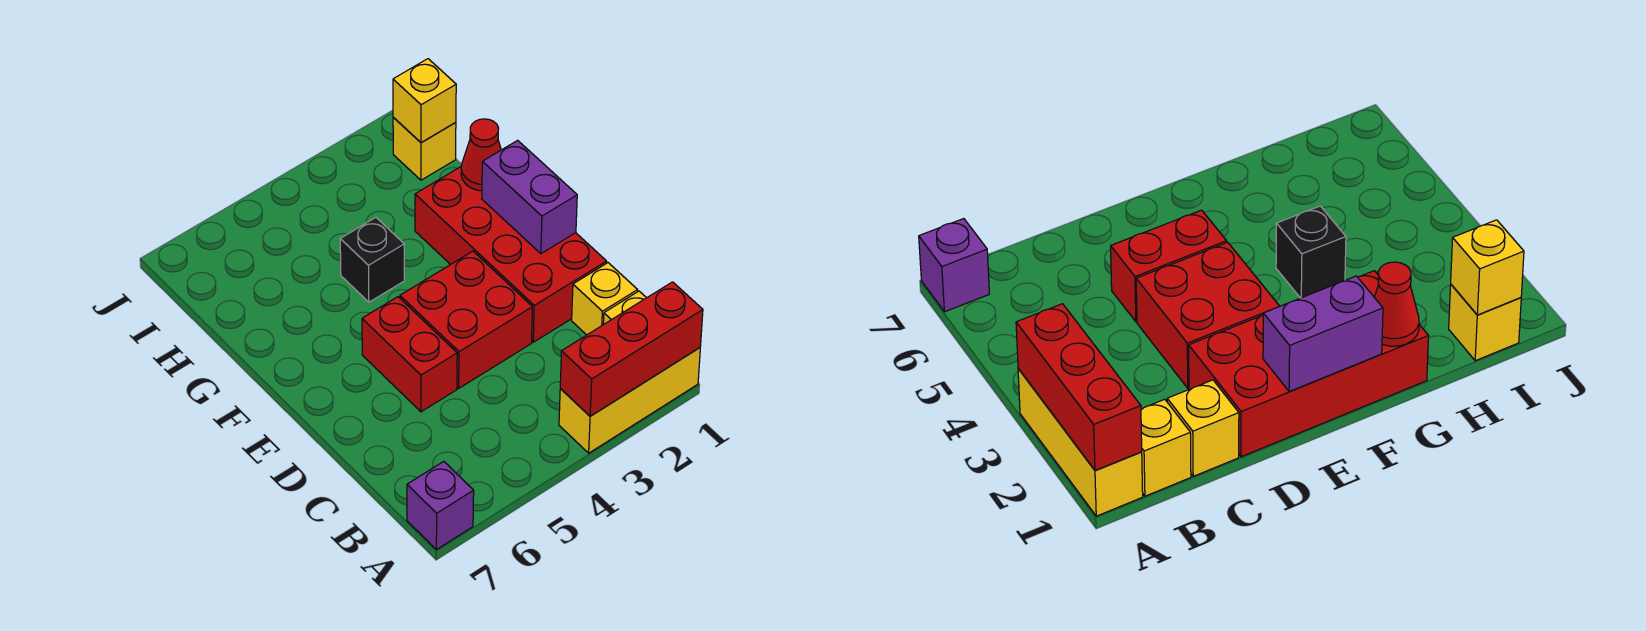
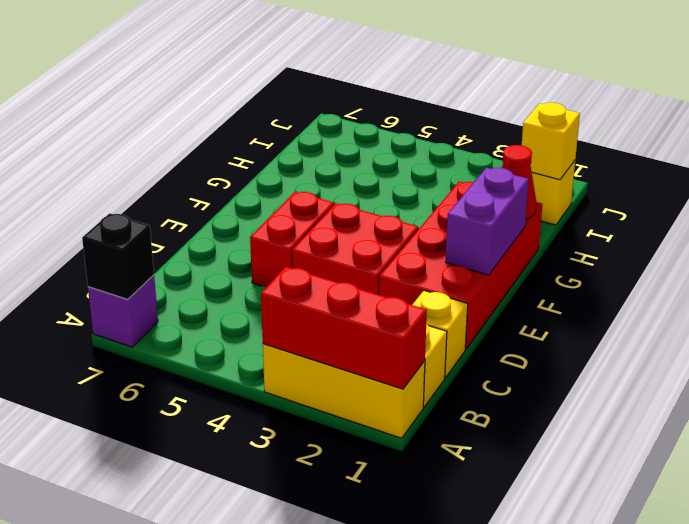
black brick G4 level 1 -> black brick A7 level 2

